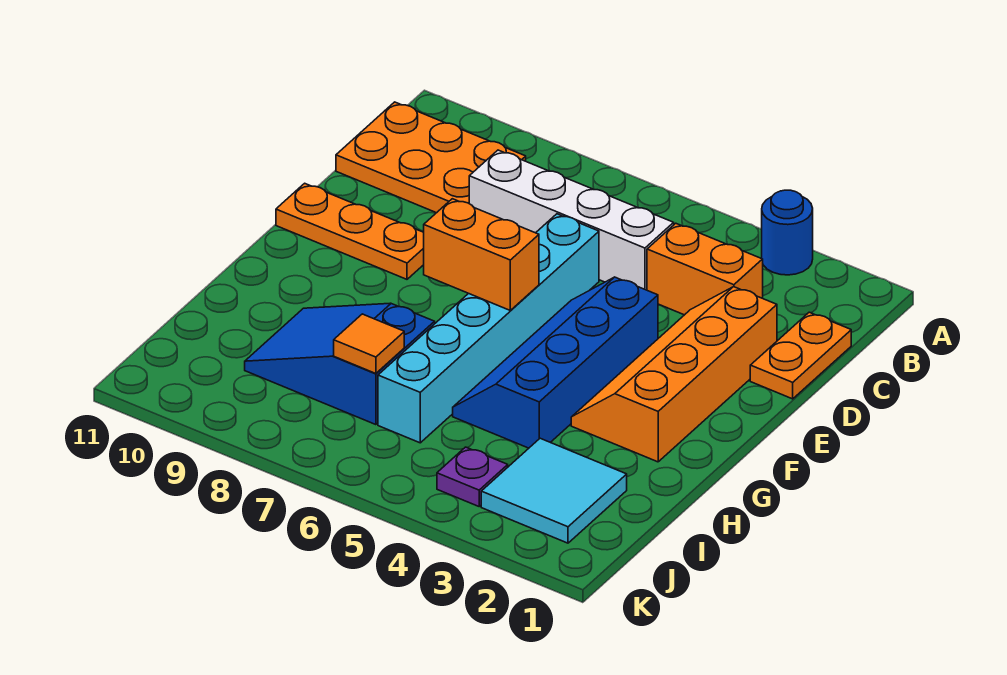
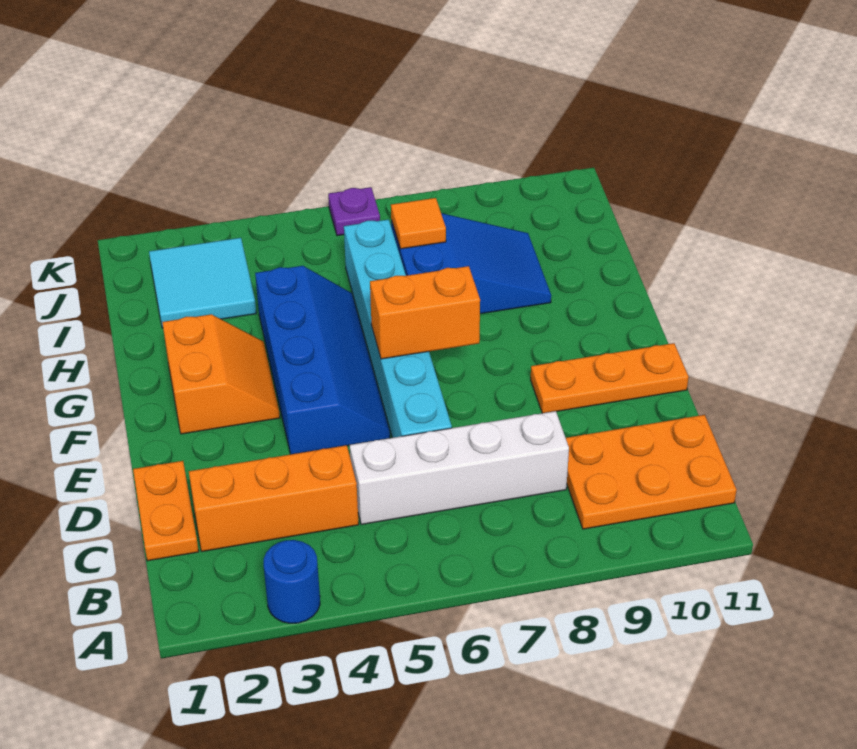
orange brick C3:C4 level 1 -> orange brick C2:C4 level 1
orange slope D2:G3 level 1 top 2 -> orange slope F2:G3 level 1 top 2
purple plate J4 level 1 -> purple plate K6 level 1

